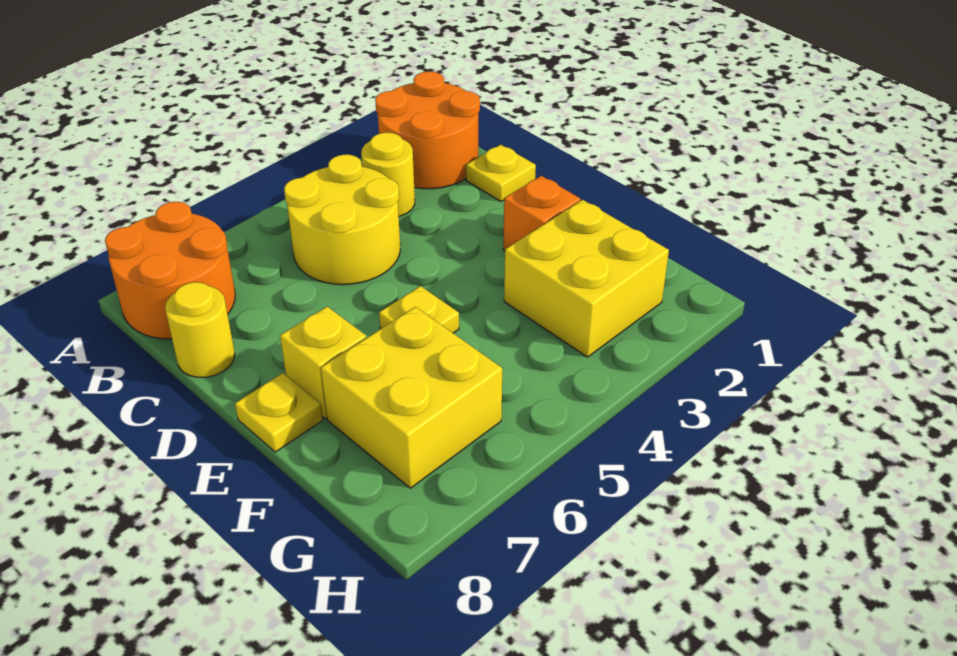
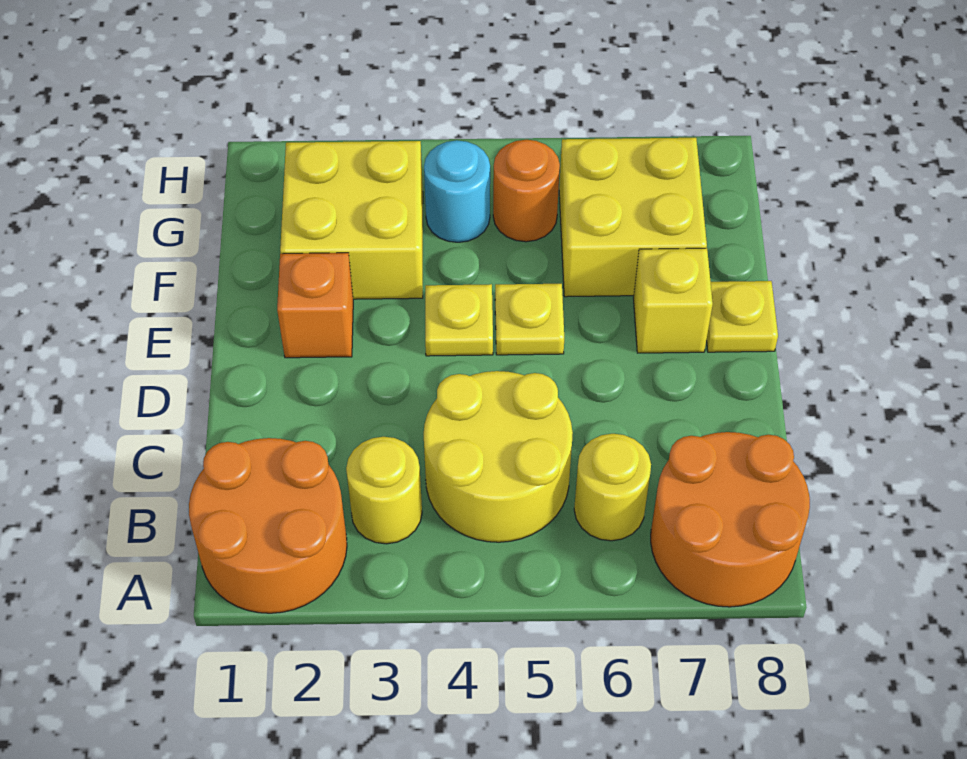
yellow plate C1 level 1 -> yellow plate E4 level 1
yellow round brick C8 level 1 -> yellow round brick B6 level 1
none -> cyan round brick G4 level 1
none -> orange round brick G5 level 1

